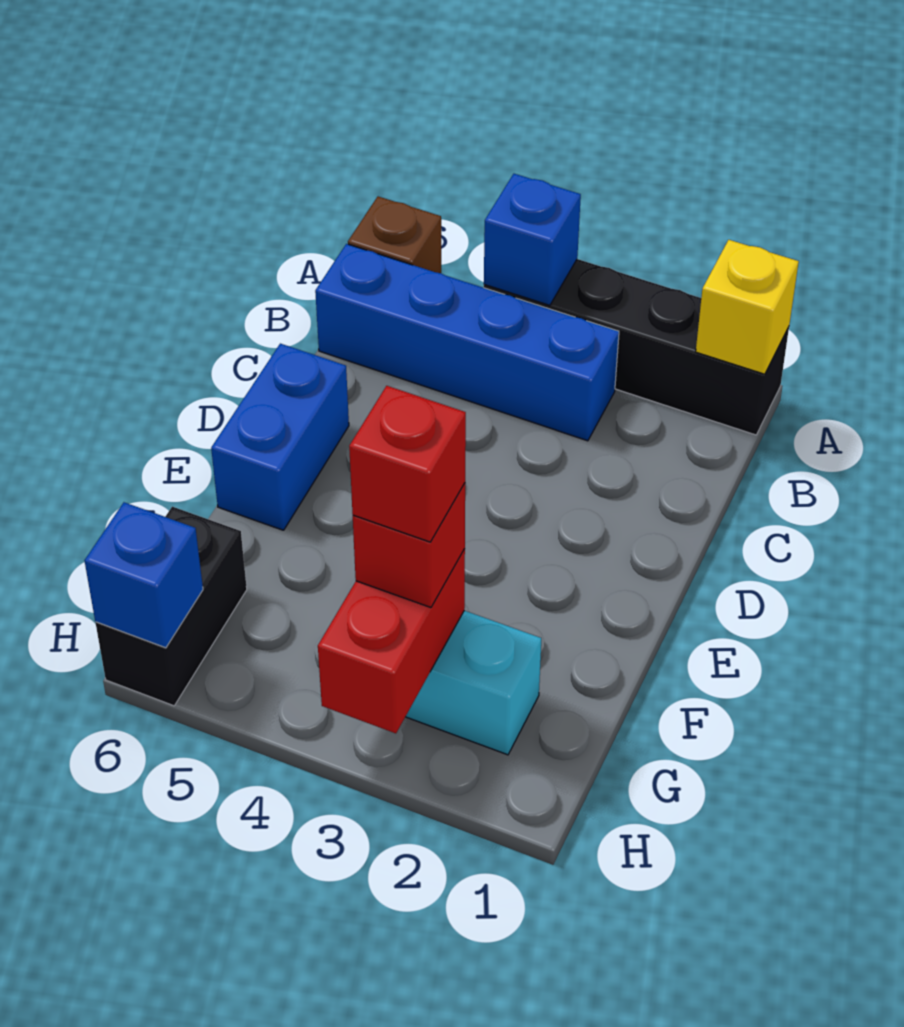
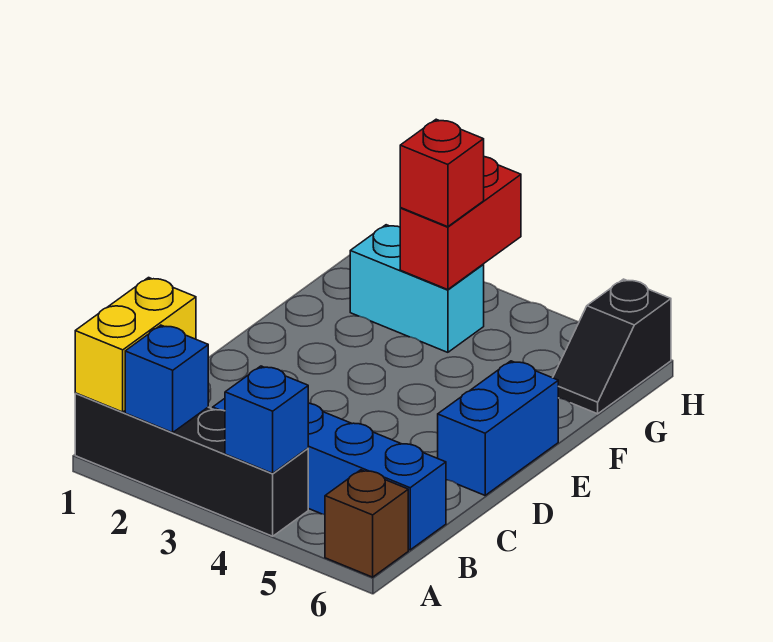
yellow brick A1 level 2 -> yellow brick A1:B1 level 2
red brick G3 level 4 -> none
black brick G6:H6 level 1 -> black slope G6:H6 level 1 top H
blue brick H6 level 2 -> blue brick A2 level 2

